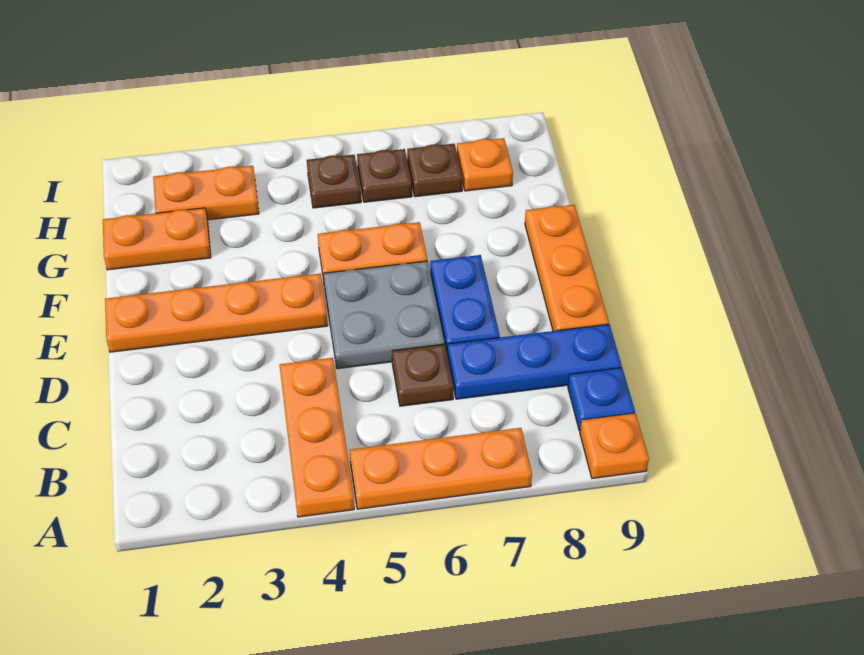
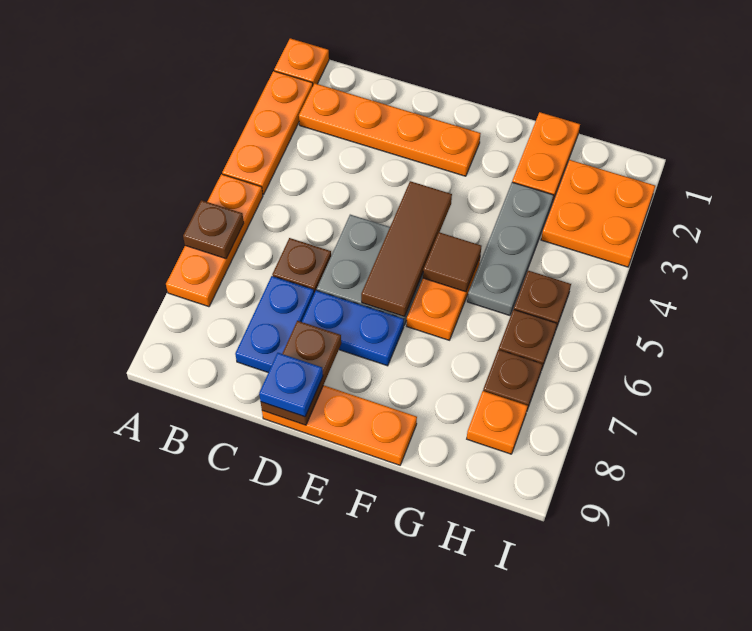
orange plate A4:C4 level 1 -> orange plate A2:A4 level 1
none -> brown plate A6 level 2
orange plate A9 level 1 -> orange plate A1 level 1
blue plate B9 level 1 -> blue plate D9 level 3
blue plate C7:C9 level 1 -> blue plate C7:C8 level 1
none -> brown plate D8:D9 level 2
orange plate E1:E4 level 1 -> orange plate B2:E2 level 1
none -> brown tile E4:E6 level 2
none -> brown tile F5 level 2
none -> grey plate G3:G5 level 1
orange plate H2:H3 level 1 -> orange plate H2:I3 level 1

